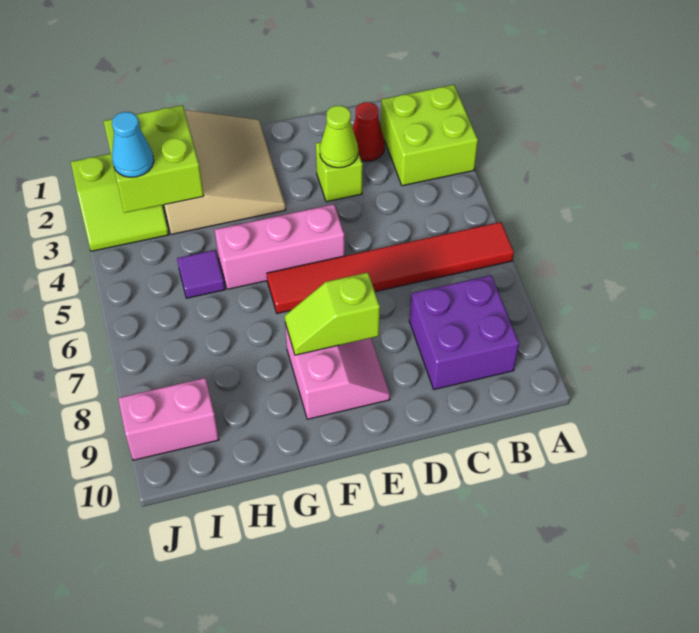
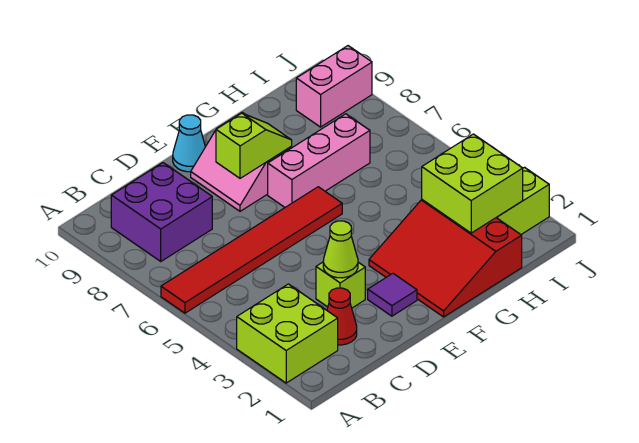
pink brick E5:G5 level 1 -> pink brick F7:H7 level 1
tan slope F1:H3 level 1 top H -> red slope F1:H3 level 1 top H
purple tile H5 level 1 -> purple tile E2 level 1
cyan cone I3 level 3 -> cyan cone E10 level 1

